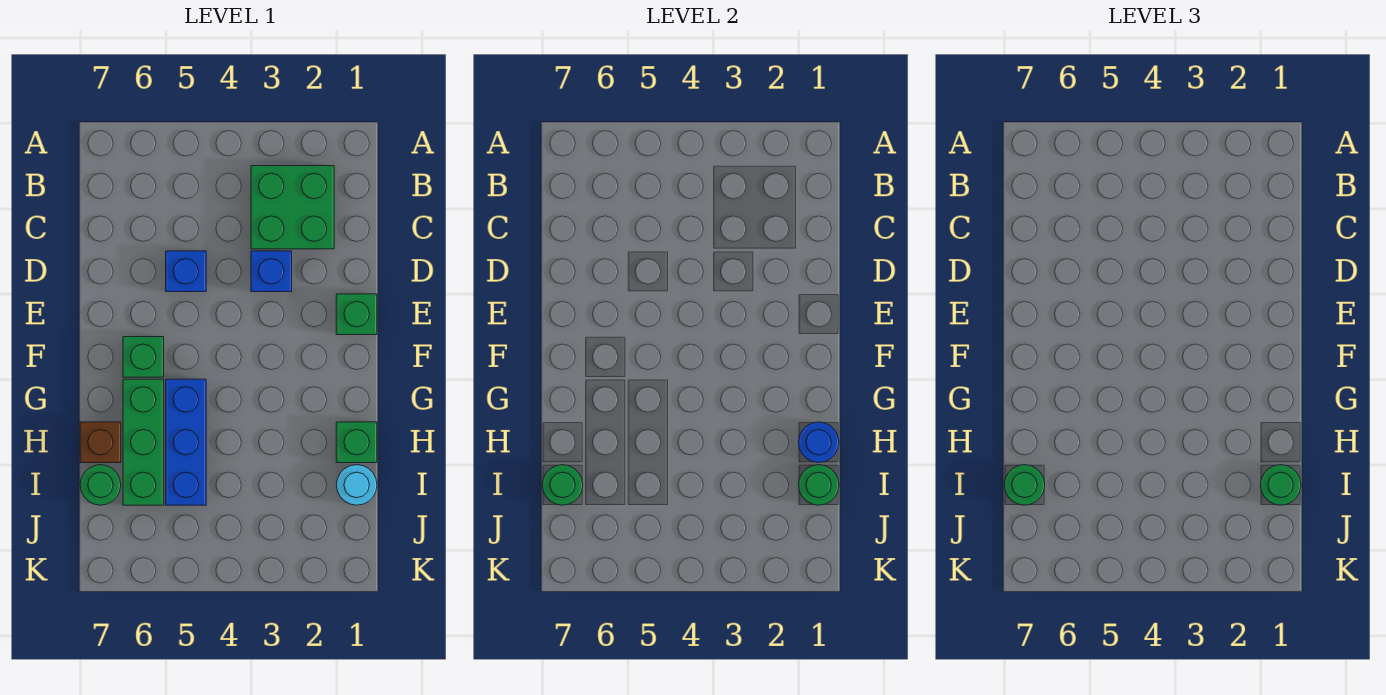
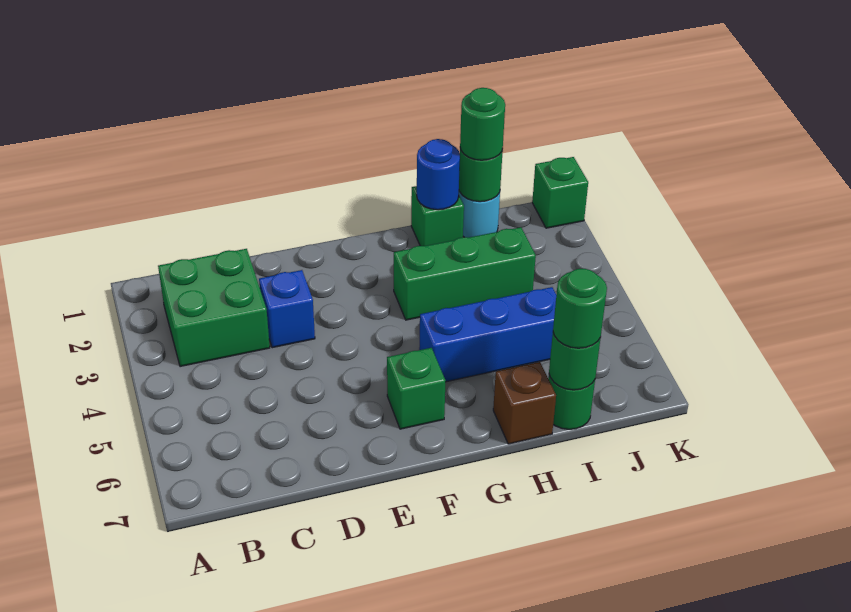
blue brick D5 level 1 -> none
green brick E1 level 1 -> green brick K1 level 1
green brick G6:I6 level 1 -> green brick G3:I3 level 1

